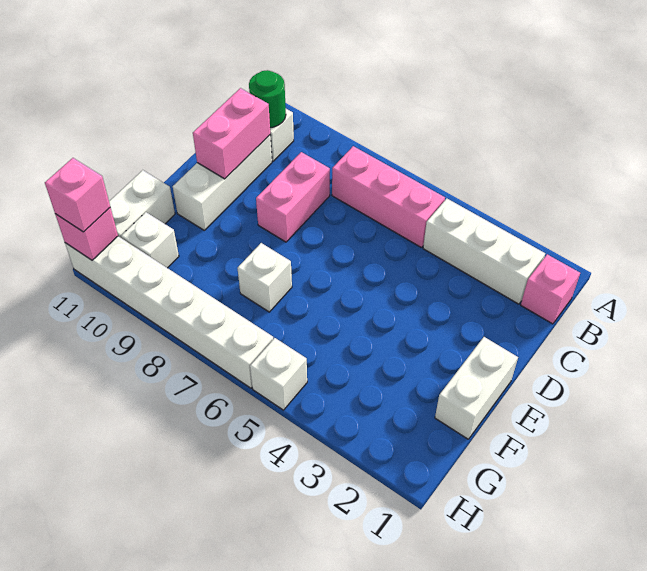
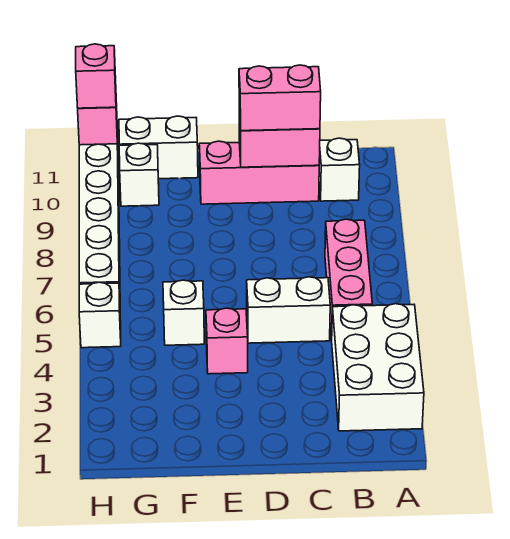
pink brick B1 level 1 -> pink brick E4 level 1
white brick B2:B4 level 1 -> white brick A2:B4 level 1
green round brick B10 level 2 -> none
pink brick C8:D8 level 1 -> pink brick C10:D10 level 3
white brick C10:E10 level 1 -> pink brick C10:E10 level 1
white brick E1:F1 level 1 -> white brick C5:D5 level 1
white brick F7 level 1 -> white brick F5 level 1

